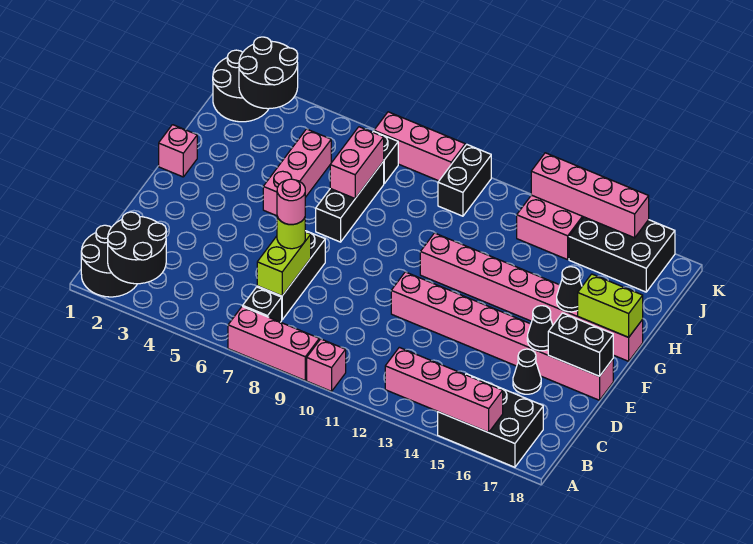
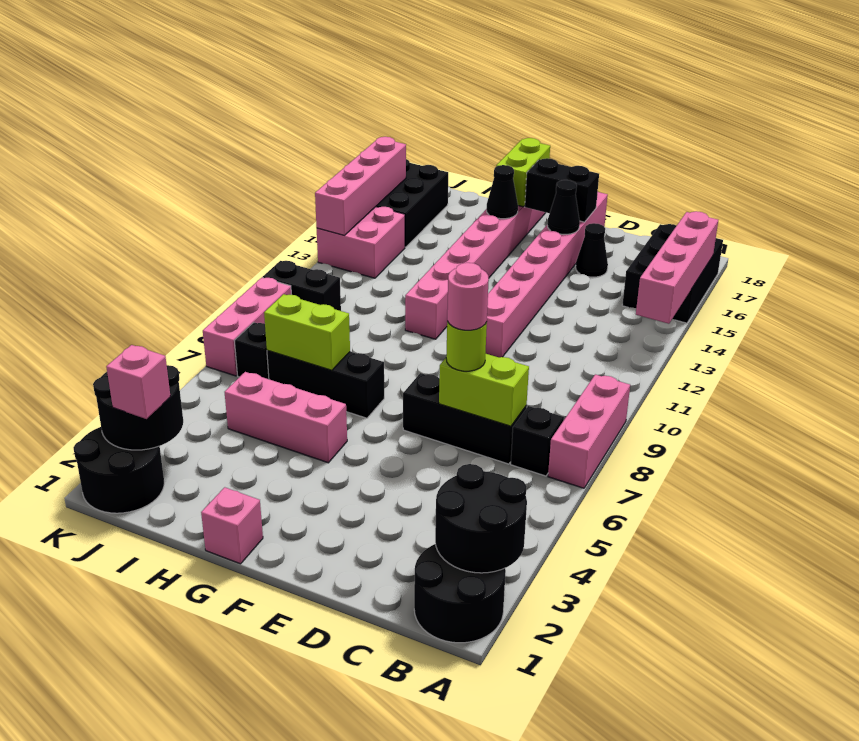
pink brick A10 level 1 -> pink brick J2 level 3
black brick E17:E18 level 2 -> black brick E17:F17 level 2
pink brick H7:I7 level 2 -> lime brick H7:I7 level 2

